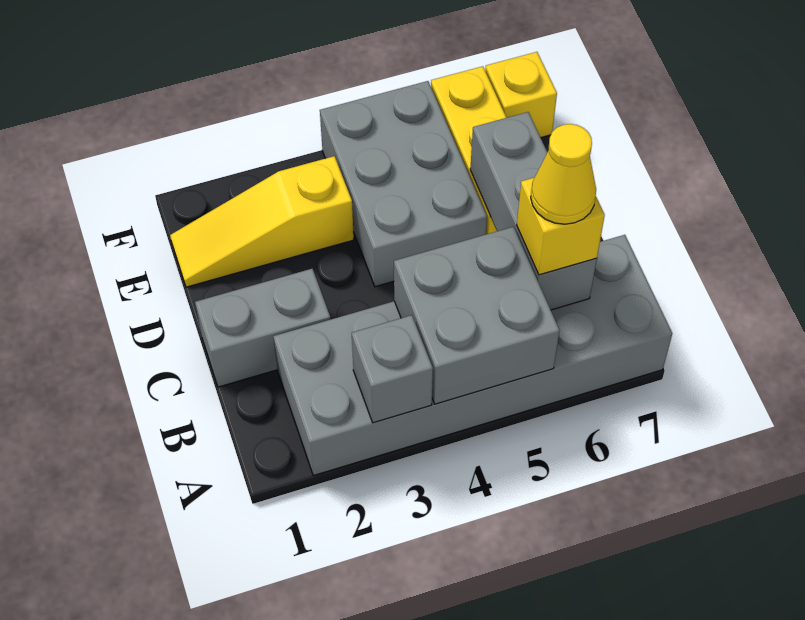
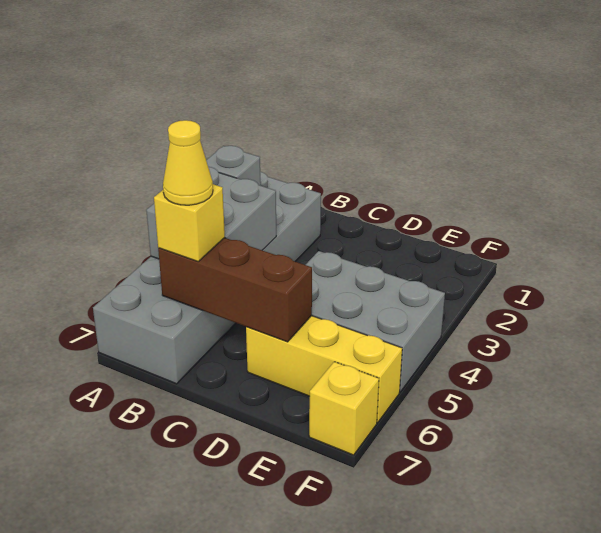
grey brick B6:D6 level 2 -> brown brick B6:D6 level 2
grey brick C1:C2 level 1 -> none
yellow slope E1:E3 level 1 top 3 -> none

